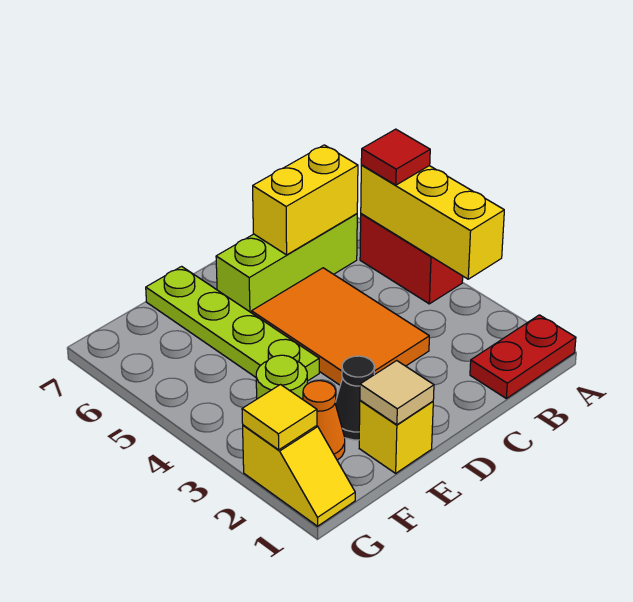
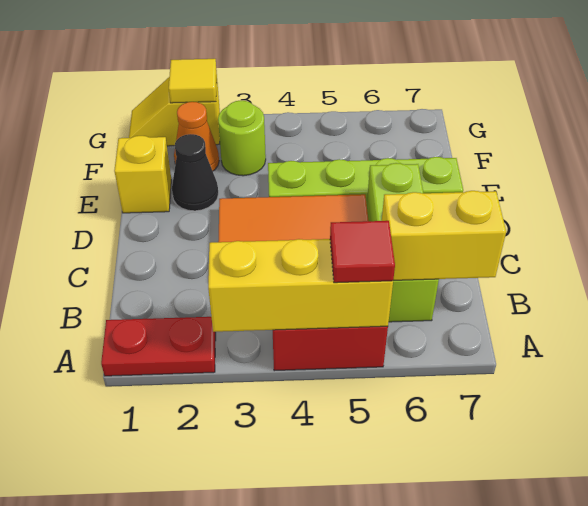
red plate A1:B1 level 1 -> red plate A1:A2 level 1
yellow brick B6:C6 level 2 -> yellow brick B6:B7 level 2
tan tile E1 level 2 -> none

